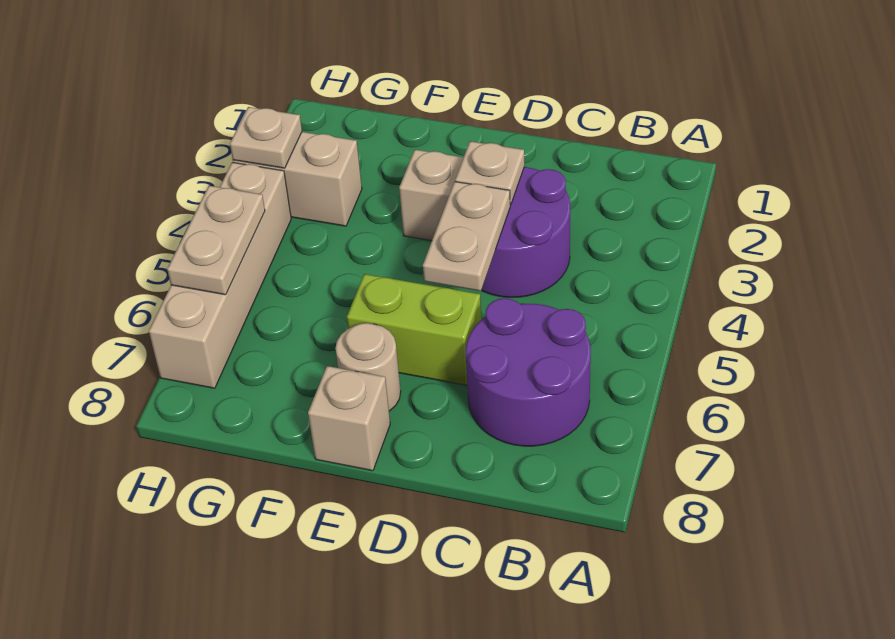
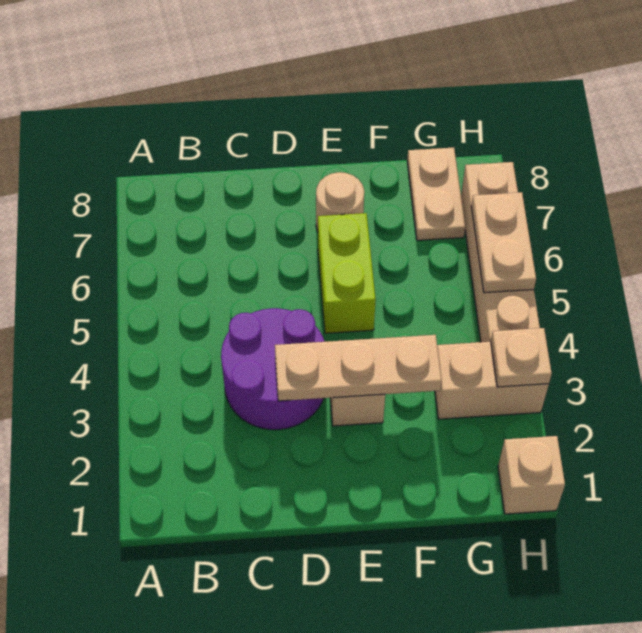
purple round brick B6:C7 level 1 -> none
tan plate D3 level 2 -> tan plate D3:F3 level 2
tan plate D4:D5 level 2 -> tan plate G7:G8 level 1
lime brick D6:E6 level 1 -> lime brick E5:E6 level 1
tan brick E8 level 1 -> tan brick H1 level 1

